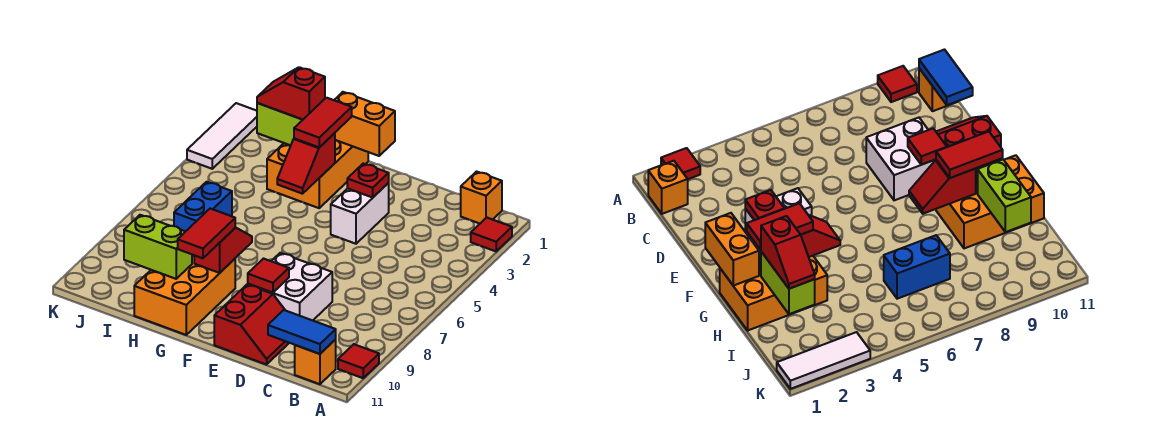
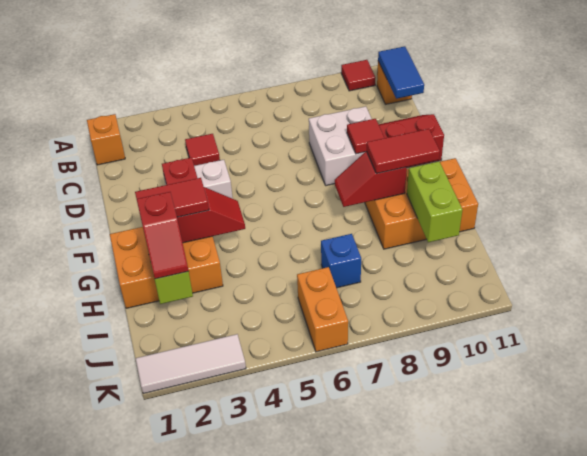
red tile A2 level 1 -> red tile C4 level 1
orange brick F1:G1 level 2 -> orange brick J6:K6 level 1
blue brick I6:I7 level 1 -> blue brick I7 level 1

